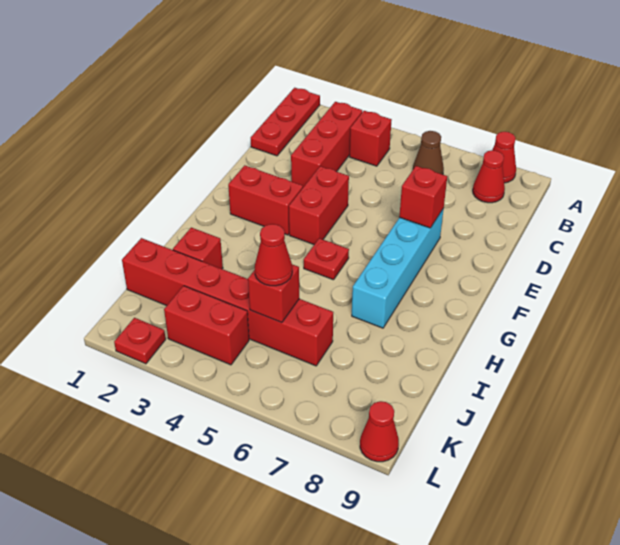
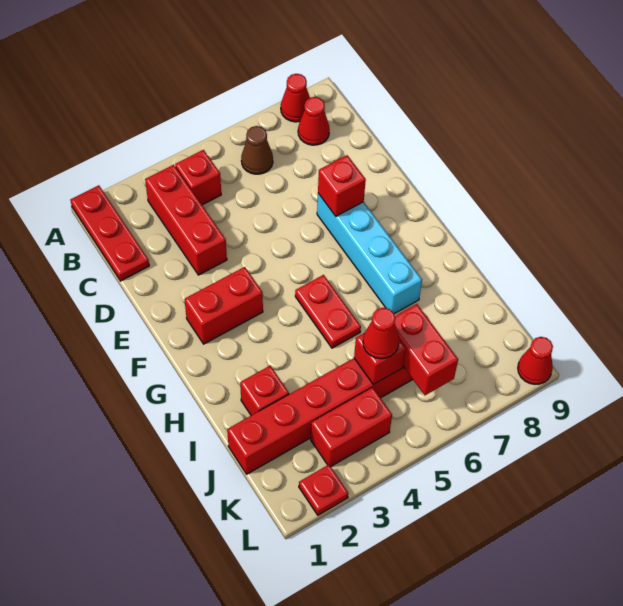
red brick E4:F4 level 1 -> red brick J6:K6 level 2
red plate G5 level 1 -> red plate G5:H5 level 1

